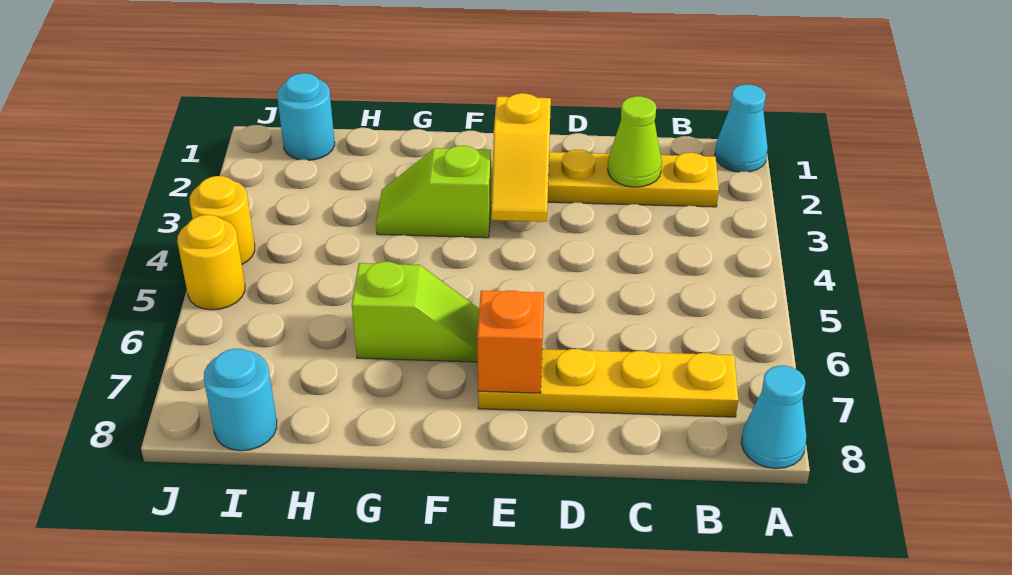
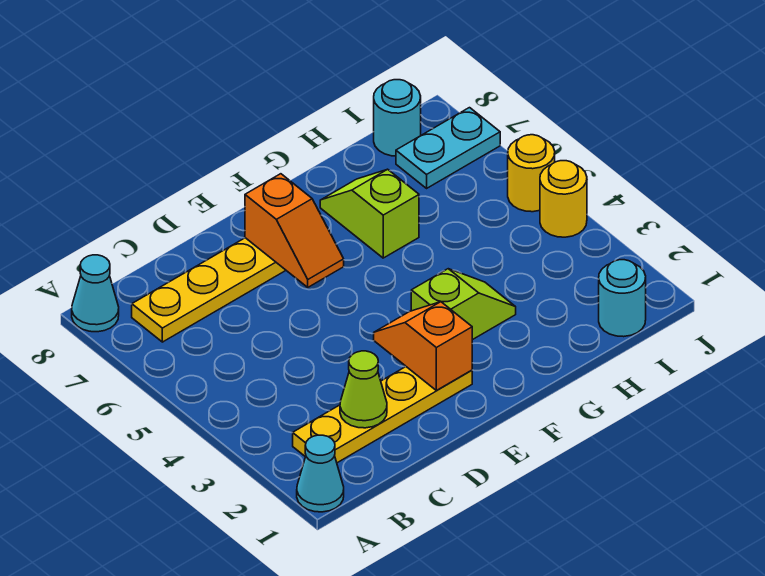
yellow slope E2:E3 level 2 top 2 -> orange slope E2:E3 level 2 top 2
lime slope F6:G6 level 1 top G -> lime slope G6:G7 level 1 top 6
none -> cyan plate I7:J7 level 1

